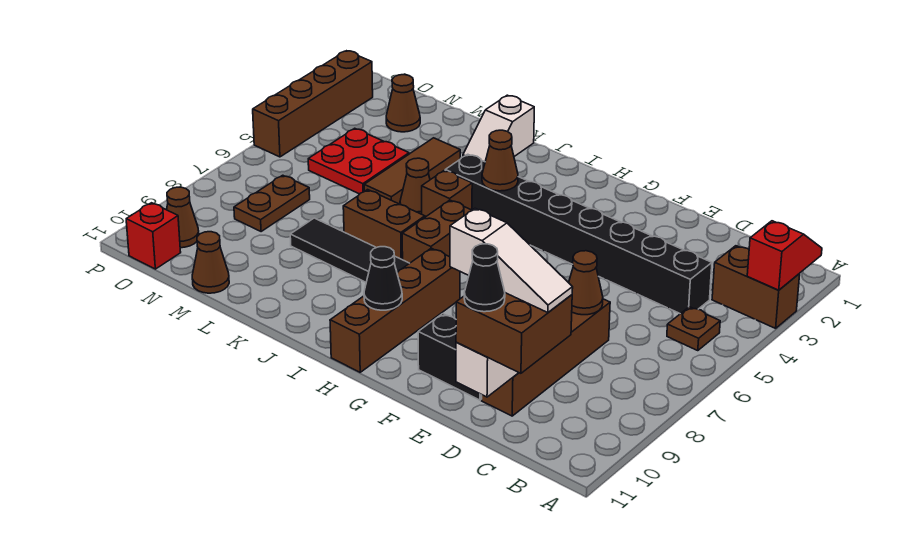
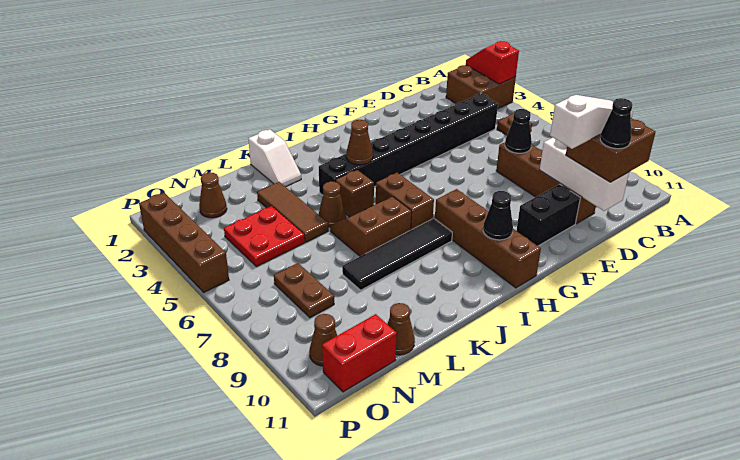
brown brick A3:B3 level 1 -> brown brick A2:B3 level 1
brown cone D7 level 2 -> black cone D7 level 2
red brick O11 level 1 -> red brick N11:O11 level 1

